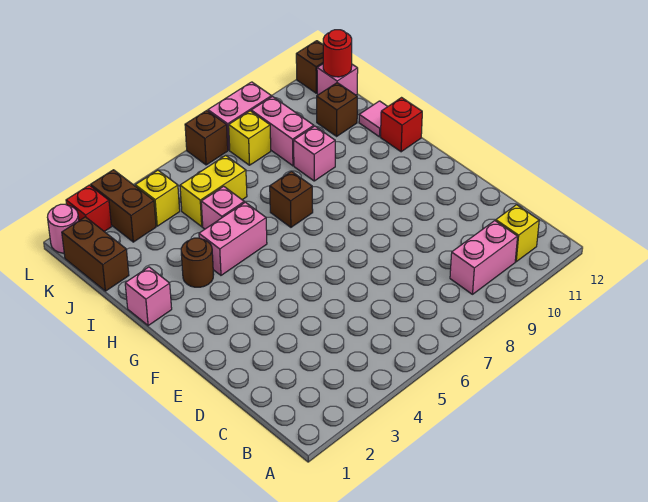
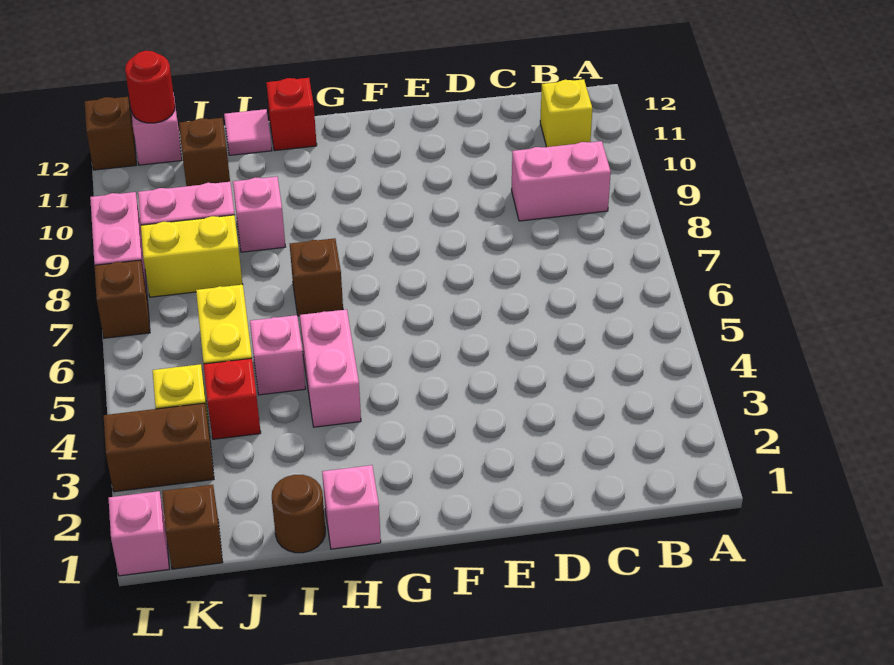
pink brick B9:B10 level 1 -> pink brick B9:C9 level 1
brown round brick H3 level 1 -> brown round brick I1 level 1
brown brick J1:K1 level 1 -> brown brick K1 level 1
yellow brick K8 level 1 -> yellow brick J8:K8 level 1
pink round brick L1 level 1 -> pink brick L1 level 1
red brick L2 level 1 -> red brick J4 level 1

